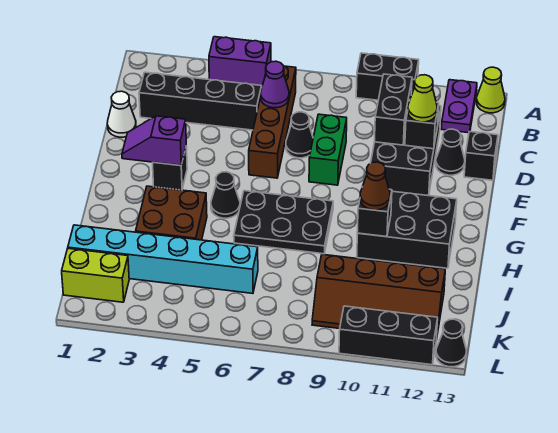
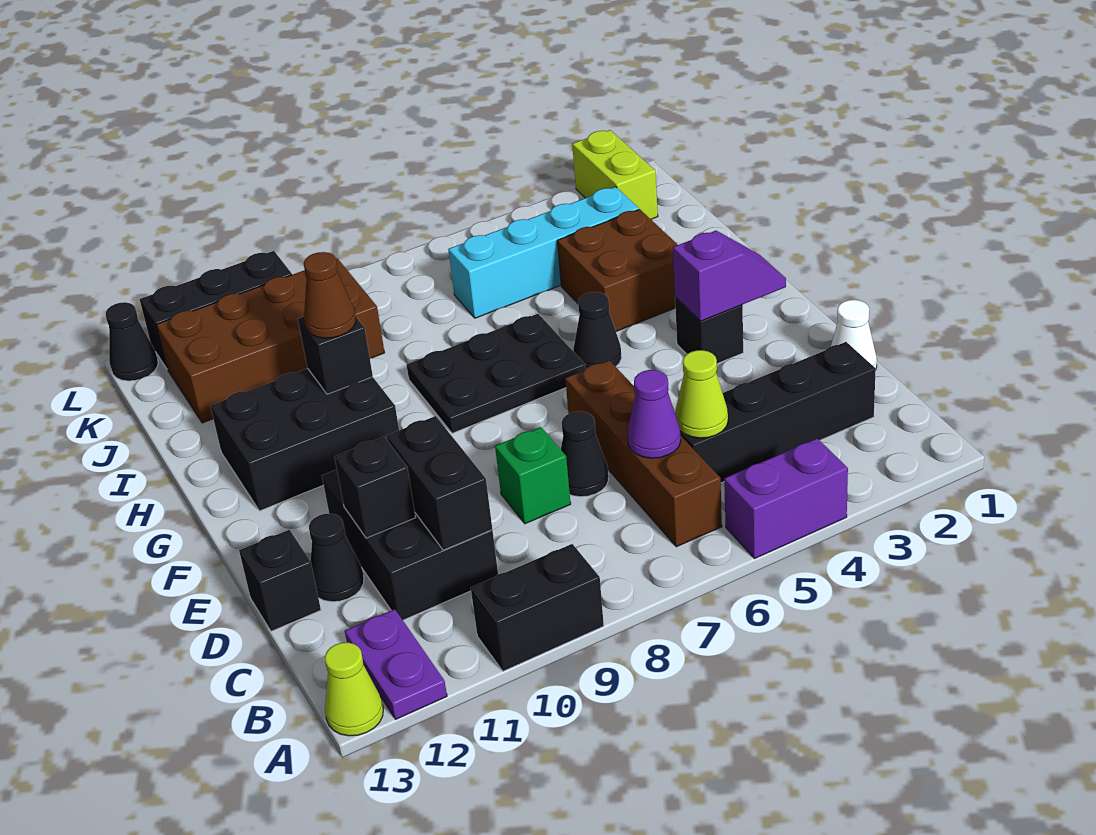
green brick D8:E8 level 1 -> green brick D8 level 1
lime cone D11 level 3 -> lime cone C5 level 2
cyan brick J1:J6 level 1 -> cyan brick J3:J6 level 1
brown slope J9:K12 level 1 top J -> brown brick J9:K12 level 1
lime brick K1:K2 level 1 -> lime brick K2:L2 level 1

